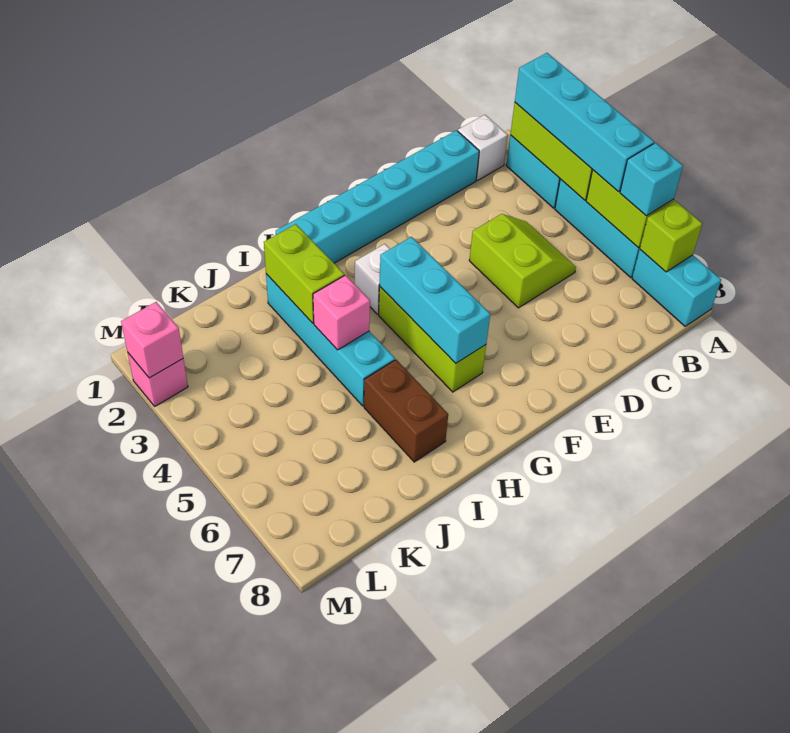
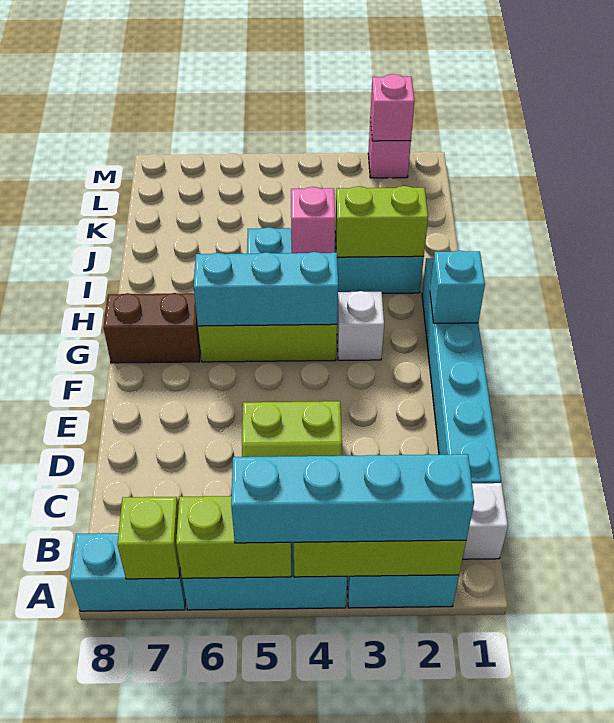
cyan brick A6 level 3 -> cyan brick G1 level 2
brown brick I6:I7 level 1 -> brown brick G7:G8 level 1

